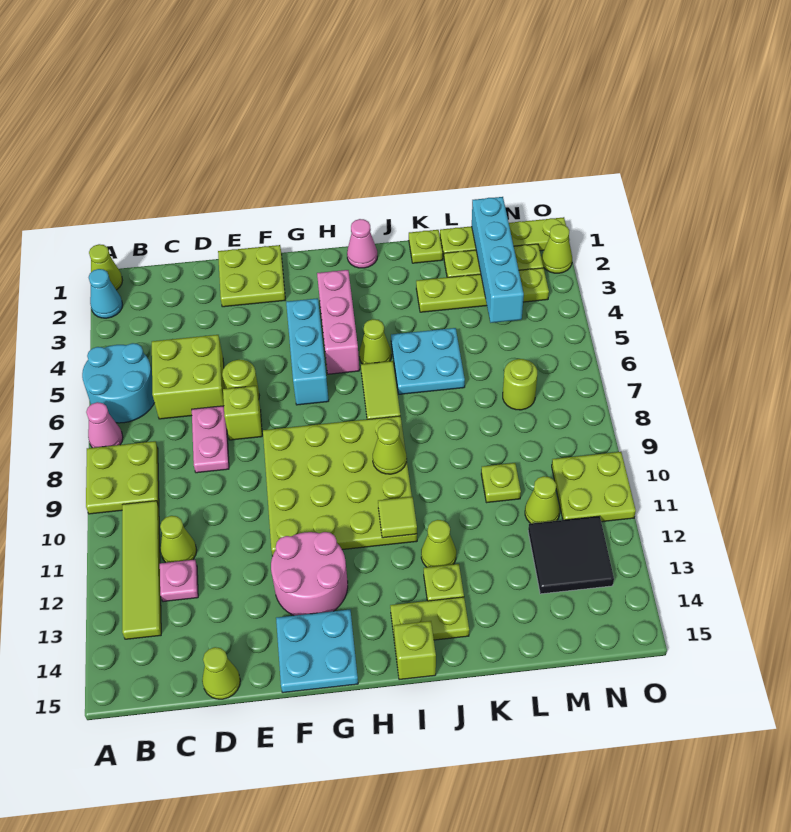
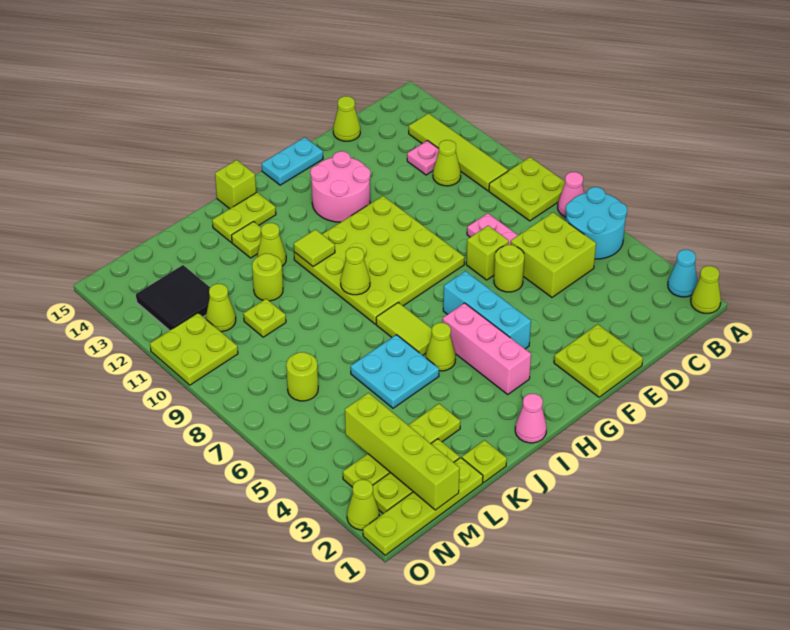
cyan plate F14:G15 level 1 -> cyan plate F15:G15 level 1
none -> lime round brick K11 level 1
cyan brick M1:M4 level 2 -> lime brick M1:M4 level 2

